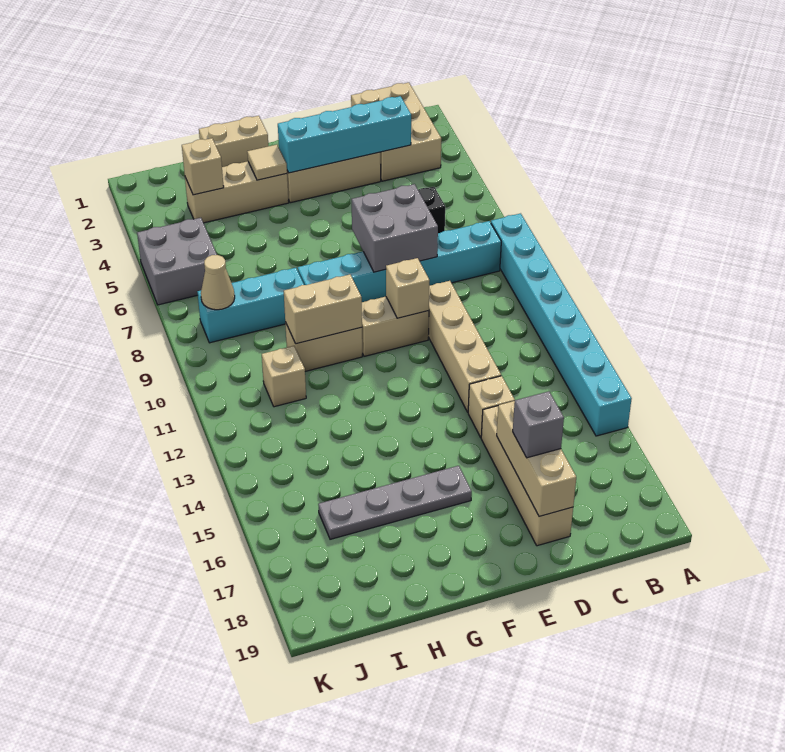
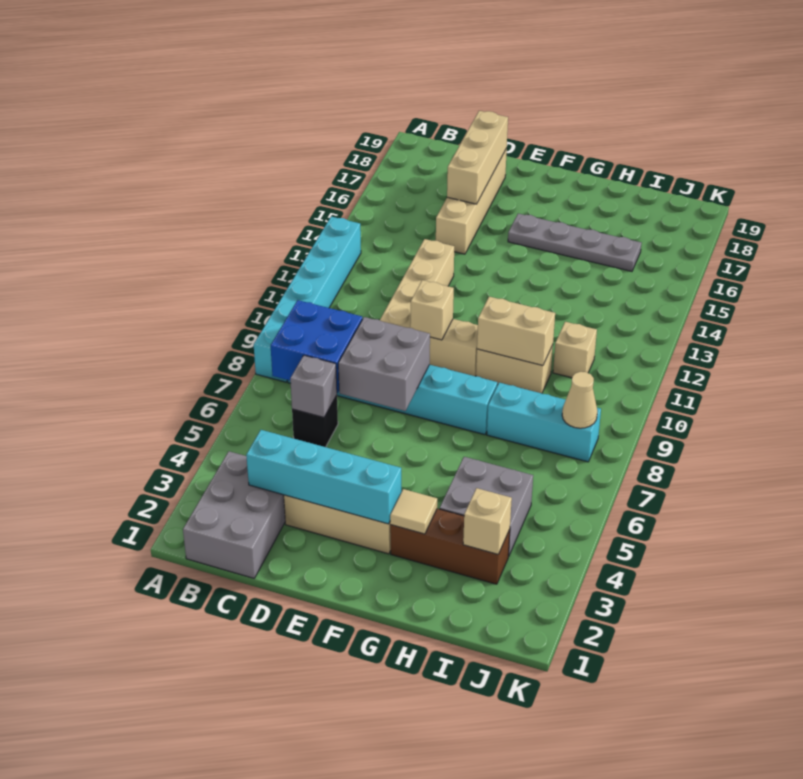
cyan brick A8:A15 level 1 -> cyan brick A8:A13 level 1
tan brick B1:C3 level 1 -> grey brick B1:C3 level 1
none -> blue brick B7:C8 level 2
tan brick D14 level 1 -> none
grey brick D17 level 3 -> grey brick C6 level 2
tan brick G1:H1 level 1 -> none
tan brick G3:I3 level 1 -> brown brick G3:I3 level 1
grey brick J5:K6 level 1 -> grey brick H4:I5 level 1

